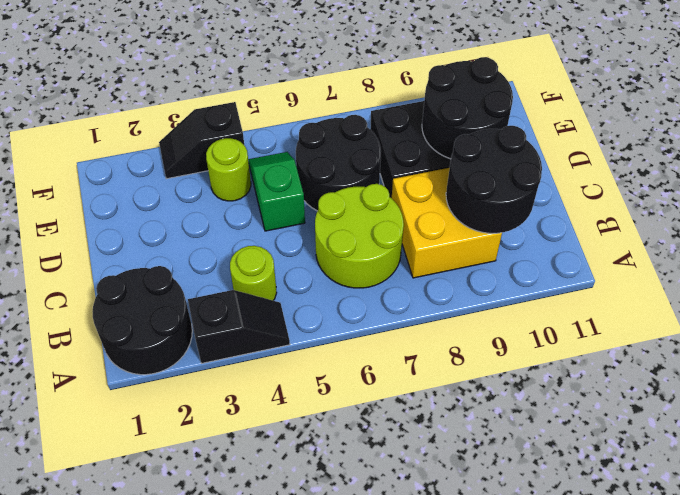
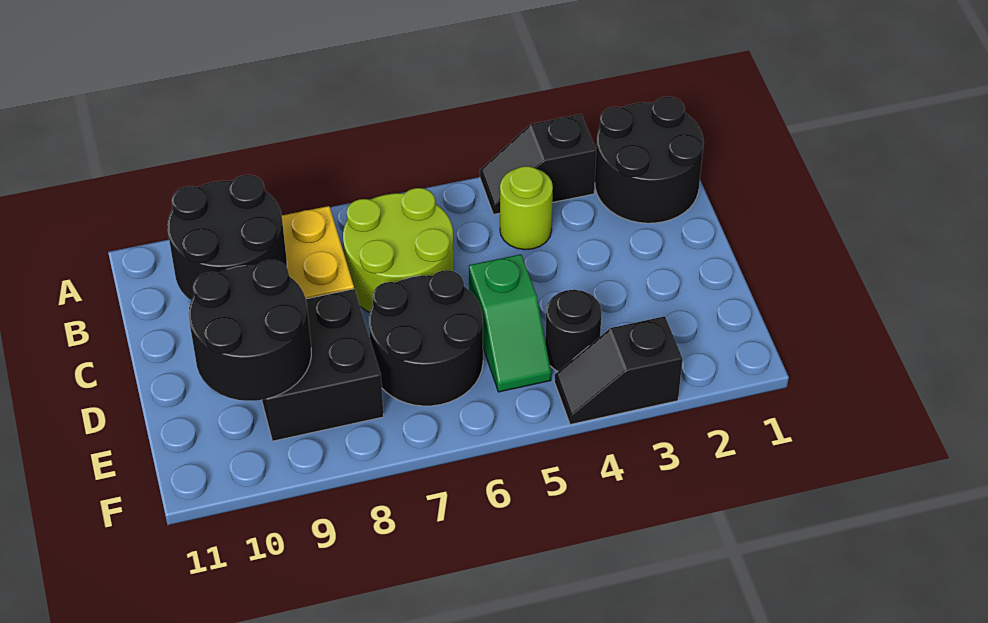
lime round brick E4 level 1 -> black round brick E4 level 1
black slope F3:F4 level 1 top 4 -> black slope F3:F4 level 1 top 3

